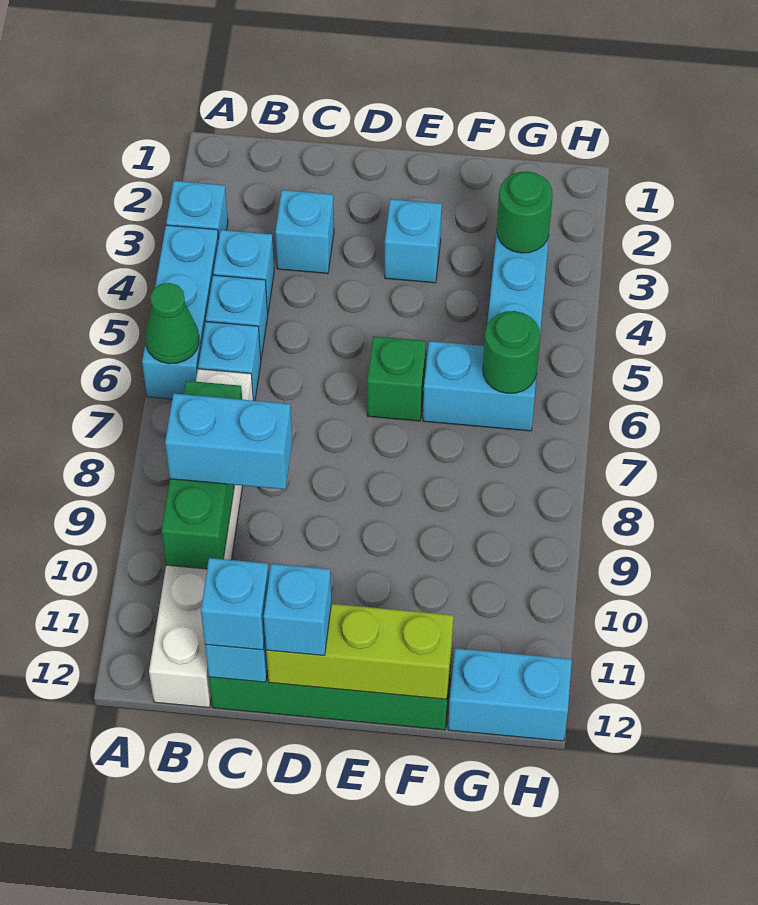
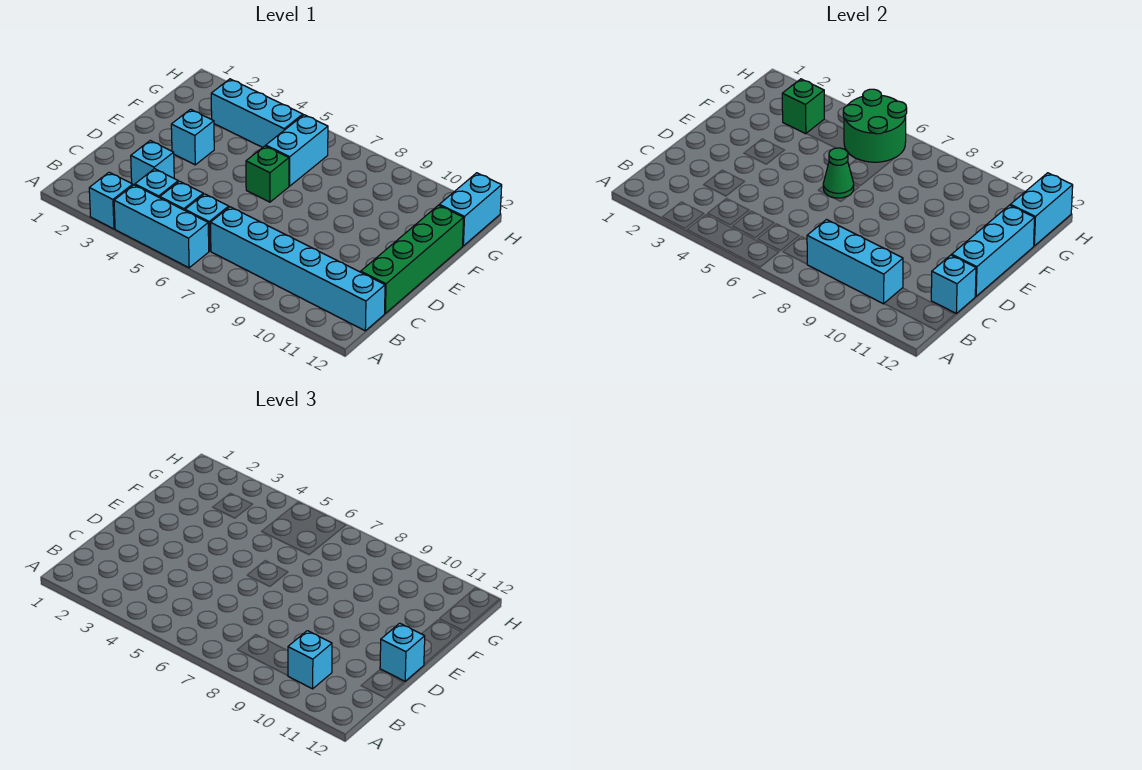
green cone A6 level 2 -> green cone E6 level 2
white brick B7:B12 level 1 -> cyan brick B7:B12 level 1
green brick B8:B10 level 2 -> cyan brick B8:B10 level 2
cyan brick B9:C9 level 3 -> cyan brick G12:H12 level 2
cyan brick C12 level 3 -> cyan brick B10 level 3
lime brick D12:F12 level 2 -> cyan brick D12:F12 level 2
green round brick G3 level 2 -> green brick G3 level 2
green round brick G6 level 2 -> green round brick G5:H6 level 2

